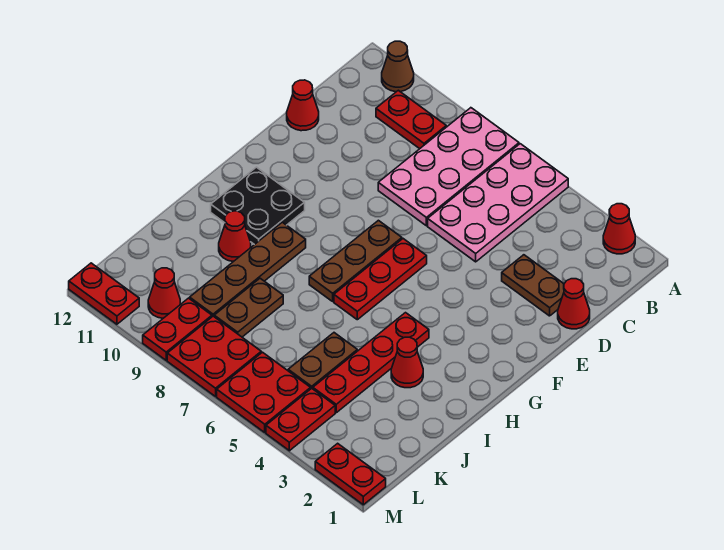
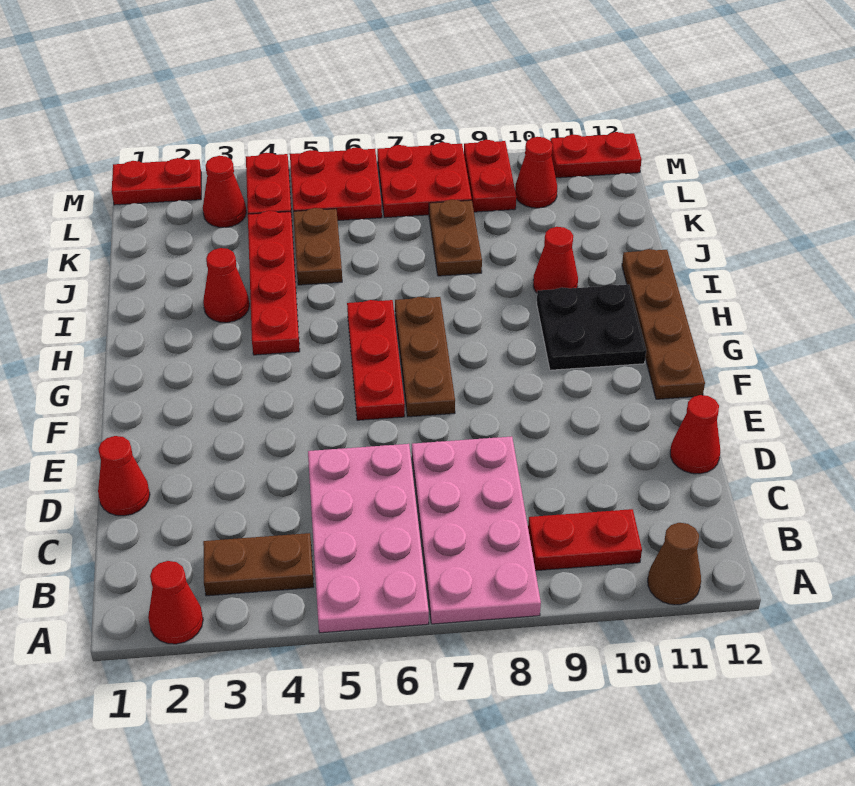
brown plate D2:D3 level 1 -> brown plate B3:B4 level 1
brown plate H9:K9 level 1 -> brown plate F12:I12 level 1
none -> red cone L3 level 1

